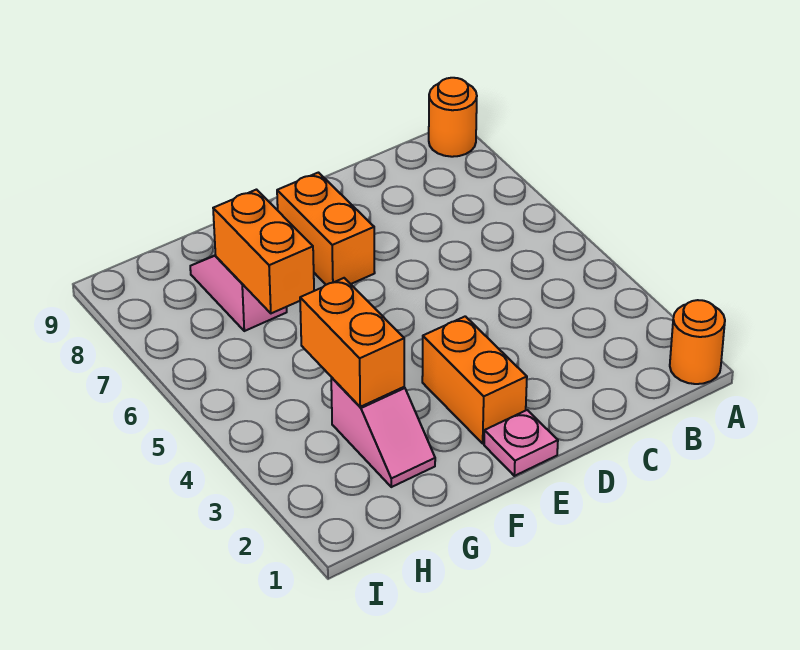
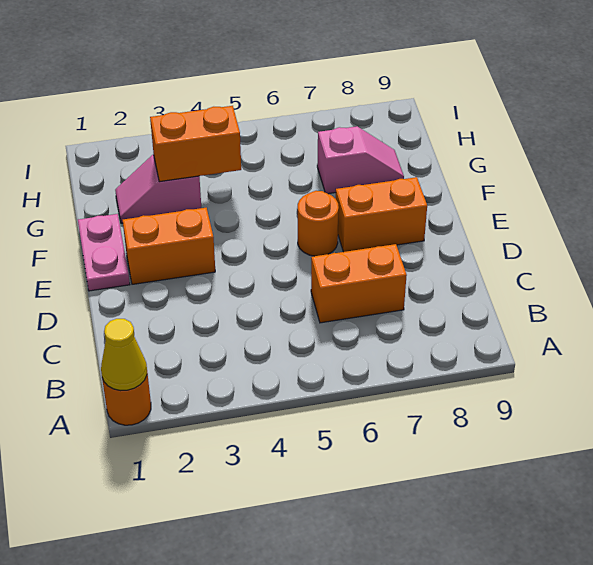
none -> yellow cone A1 level 2
orange round brick A9 level 1 -> orange round brick E6 level 1
pink plate E1 level 1 -> pink plate E1:F1 level 1
orange brick G6:G7 level 2 -> orange brick C6:C7 level 1

